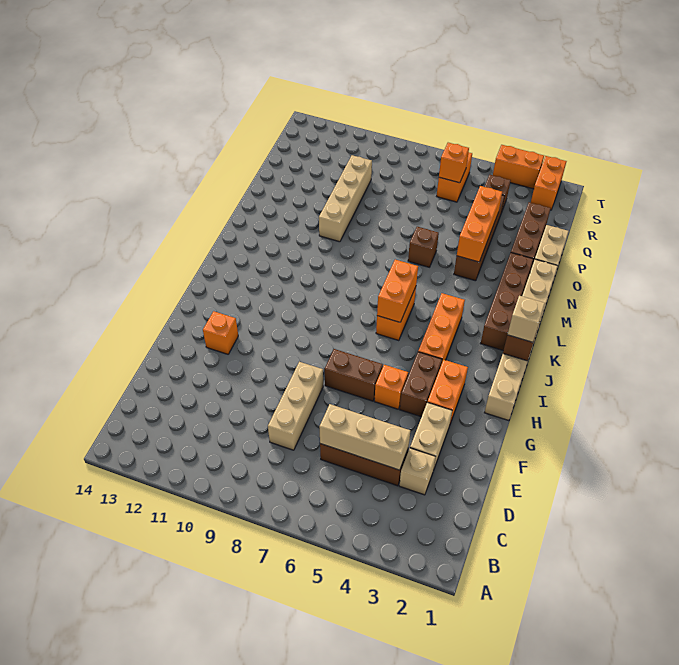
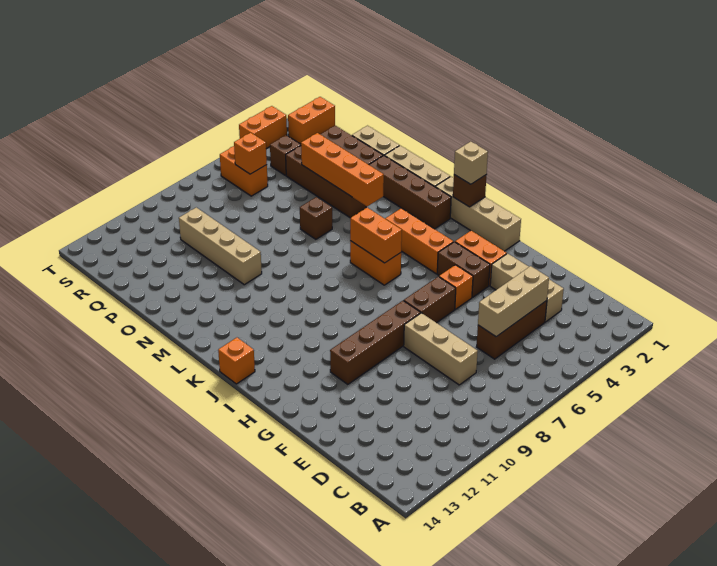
none -> brown brick G8:G11 level 1
orange brick G12 level 1 -> orange brick J14 level 1
orange brick N4:P4 level 2 -> orange brick M4:P4 level 2
orange brick S2:T2 level 1 -> orange brick S1:S2 level 1

